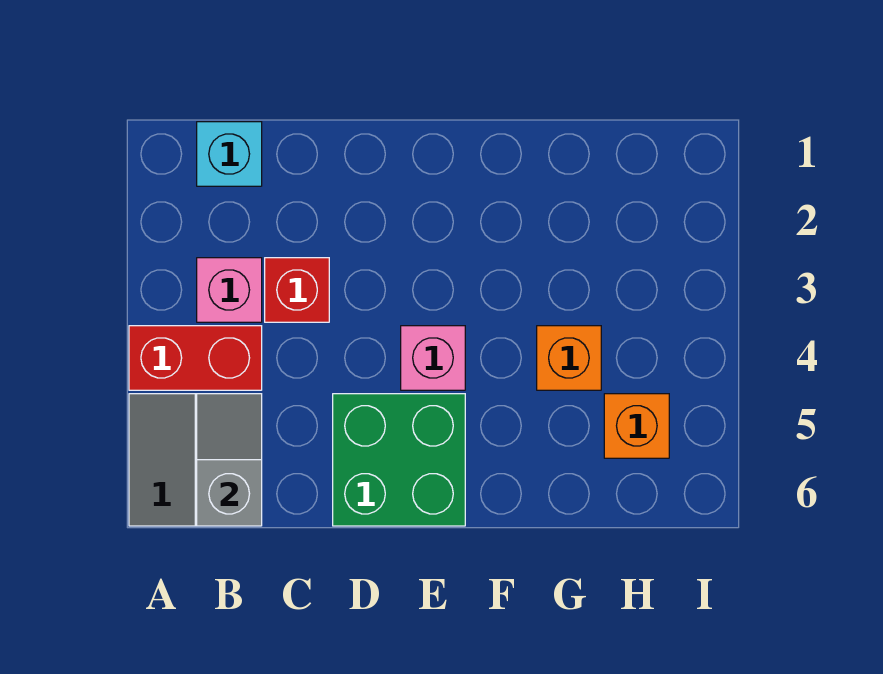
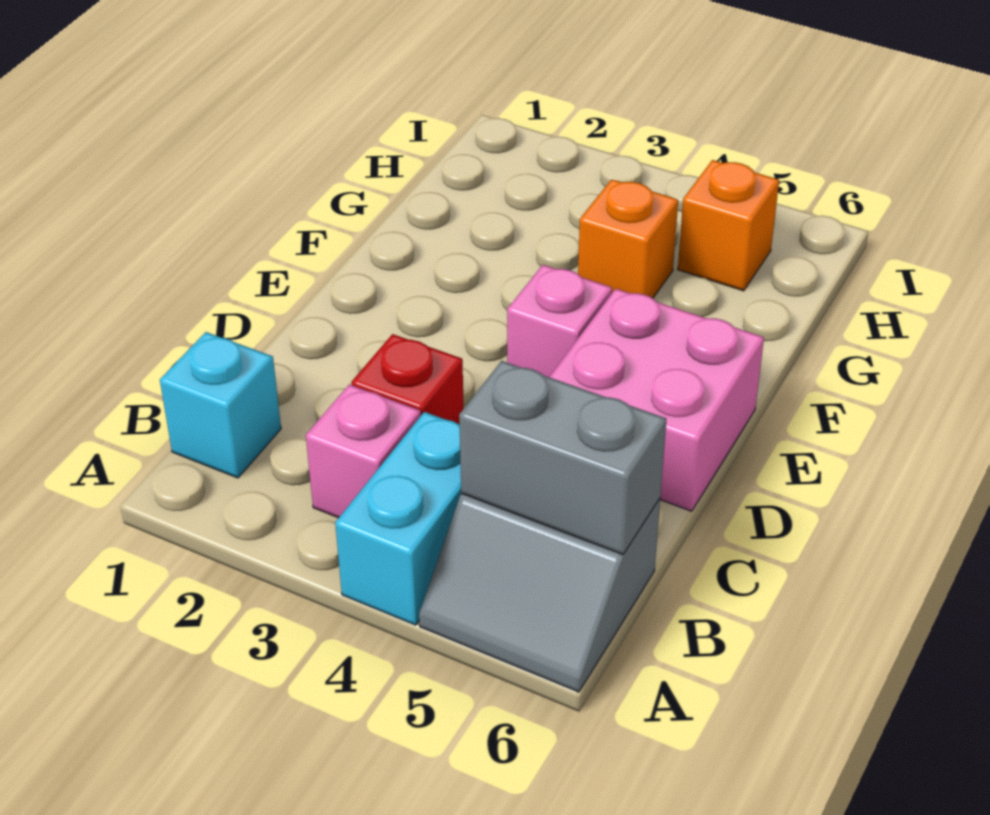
red brick A4:B4 level 1 -> cyan brick A4:B4 level 1
grey slope B5:B6 level 2 top 6 -> grey brick B5:B6 level 2
green brick D5:E6 level 1 -> pink brick D5:E6 level 1

